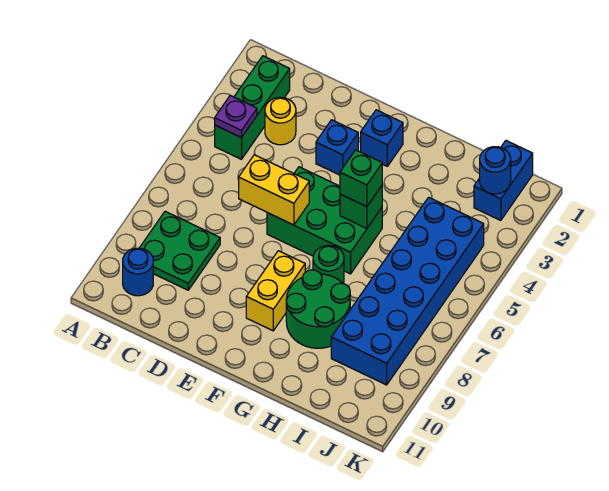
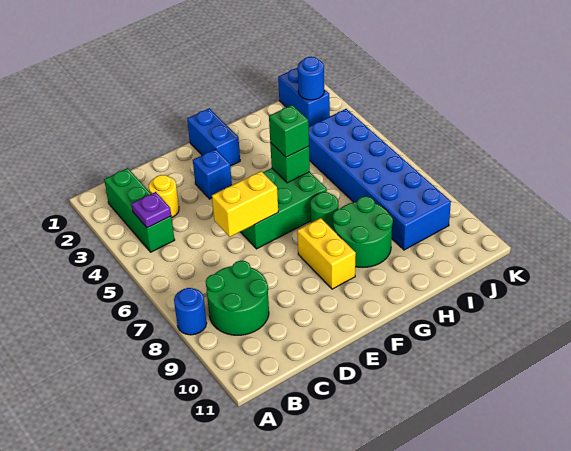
green plate B8:C9 level 1 -> green round brick B8:C9 level 1
blue round brick B10 level 1 -> blue round brick A8 level 1
blue brick F2 level 1 -> blue brick F1:F2 level 1

